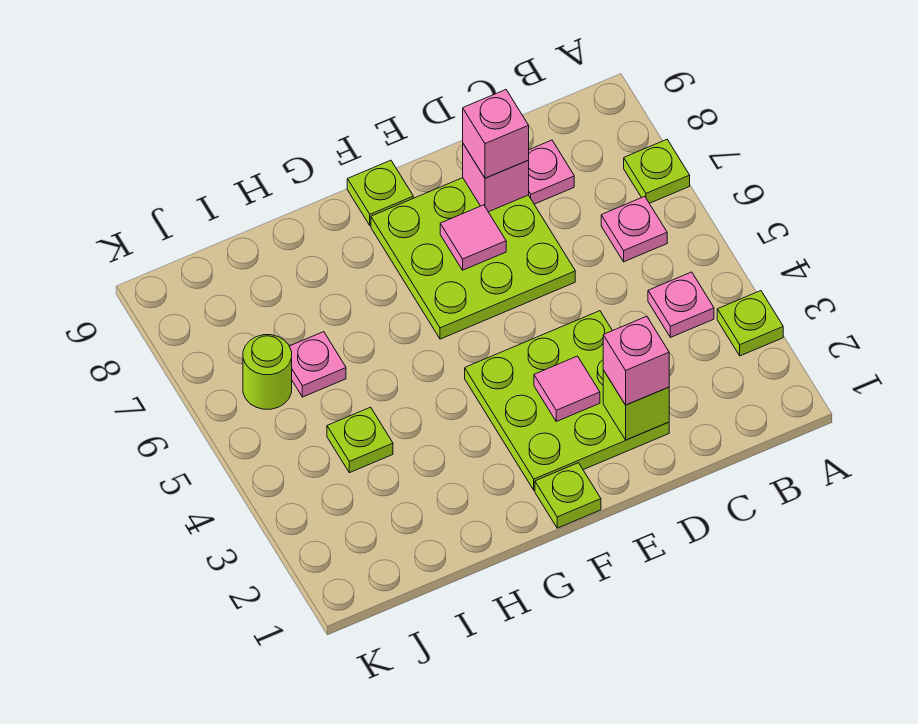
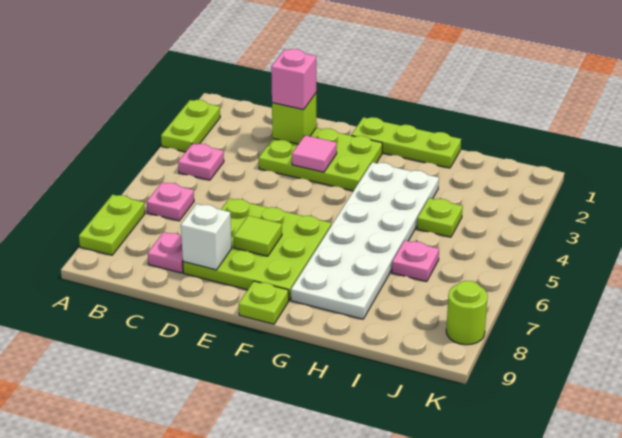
lime plate A3 level 1 -> lime plate A2:A3 level 1
lime plate A7 level 1 -> lime plate A7:A8 level 1
lime plate D2:F4 level 1 -> lime plate D2:F3 level 1
pink brick D8 level 2 -> white brick D8 level 2
pink brick D8 level 3 -> none
pink tile E7 level 2 -> lime tile E7 level 2
lime plate F1 level 1 -> lime plate F1:H1 level 1
none -> white plate G3:H8 level 1
lime round brick J6 level 1 -> lime round brick K8 level 1

